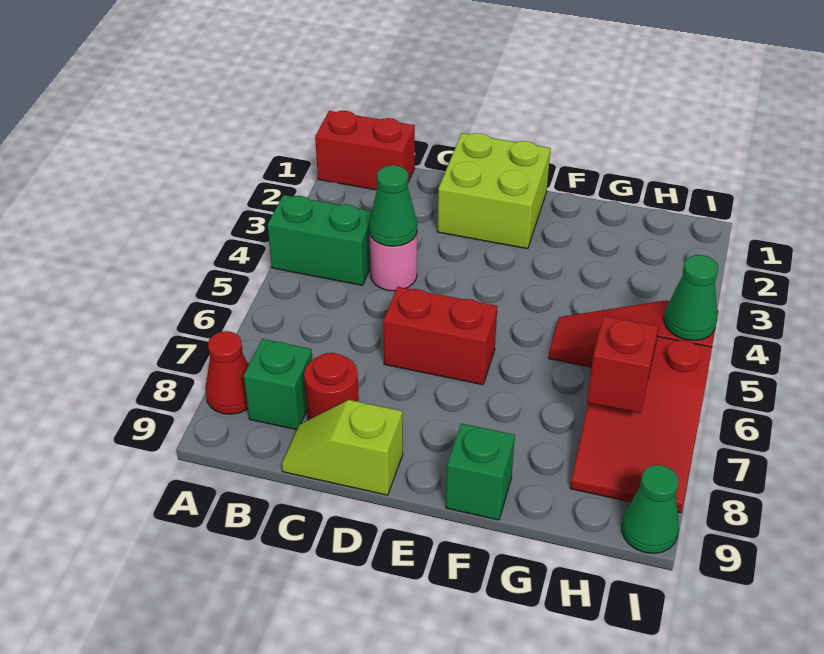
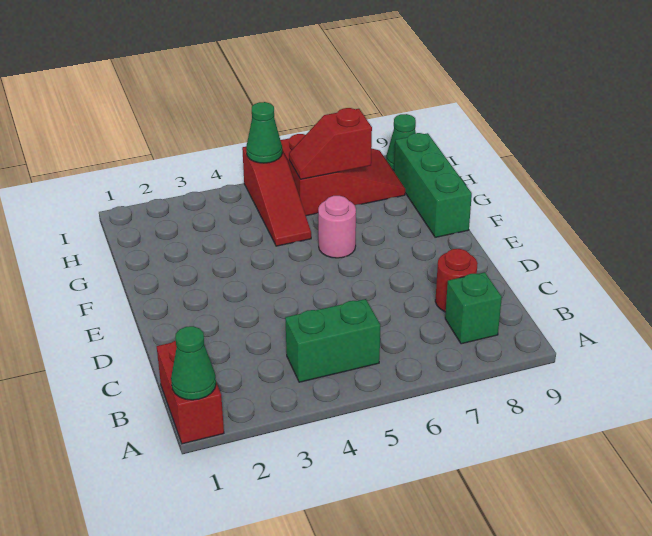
green brick A4:B4 level 1 -> green brick B4:B5 level 1
red cone A8 level 1 -> none
pink round brick C4 level 1 -> pink round brick F6 level 1
green cone C4 level 2 -> green cone A1 level 2
lime slope C9:D9 level 1 top D -> none
lime brick D1:E2 level 1 -> none
red brick D6:E6 level 1 -> none
green brick F9 level 1 -> green brick F9:H9 level 1

